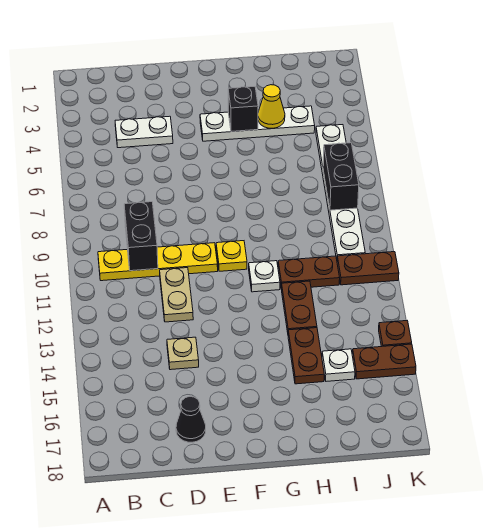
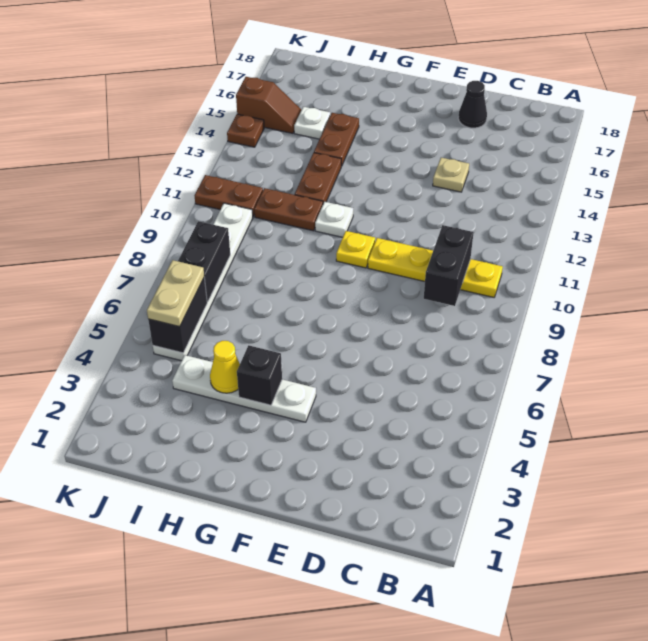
white plate C4:D4 level 1 -> none
tan plate D11:D12 level 1 -> tan plate J5:J6 level 3
none -> black brick J5:J6 level 2
brown plate J15:K15 level 1 -> brown slope J15:K15 level 1 top K

